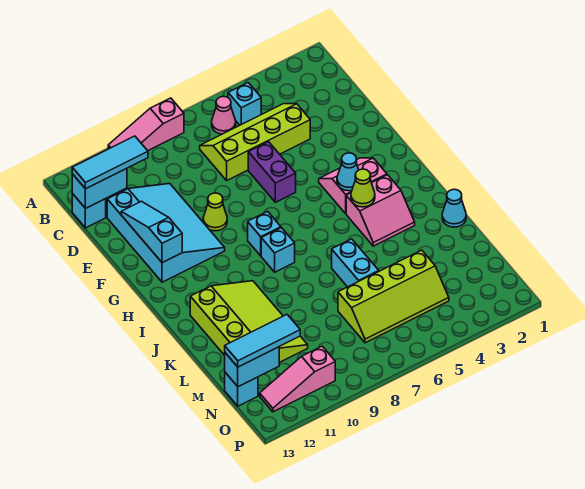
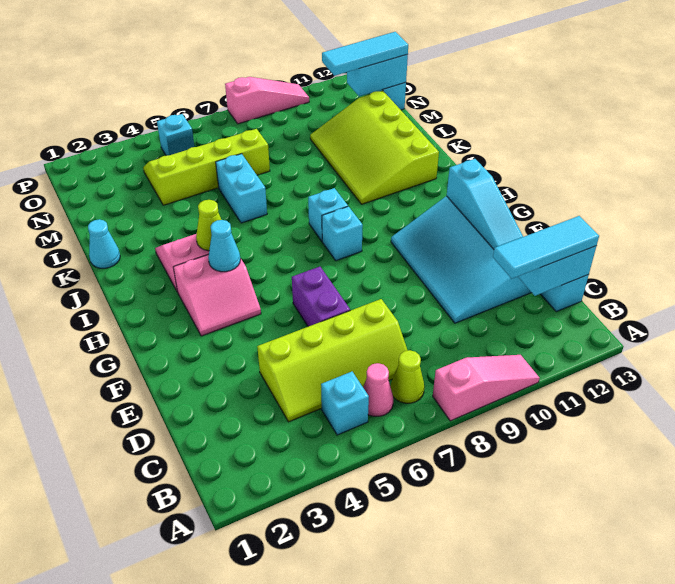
lime cone F9 level 1 -> lime cone B7 level 1
none -> cyan brick O5 level 1
pink slope O10:O12 level 1 top 10 -> pink slope P8:P10 level 1 top 8

